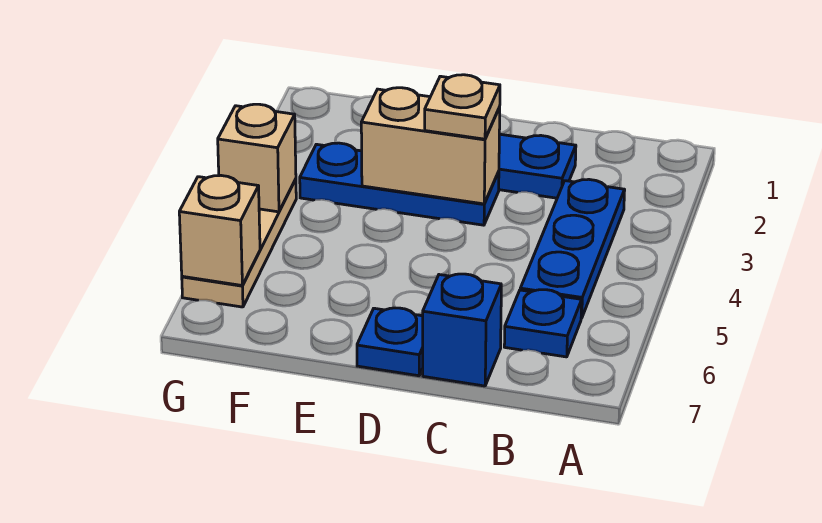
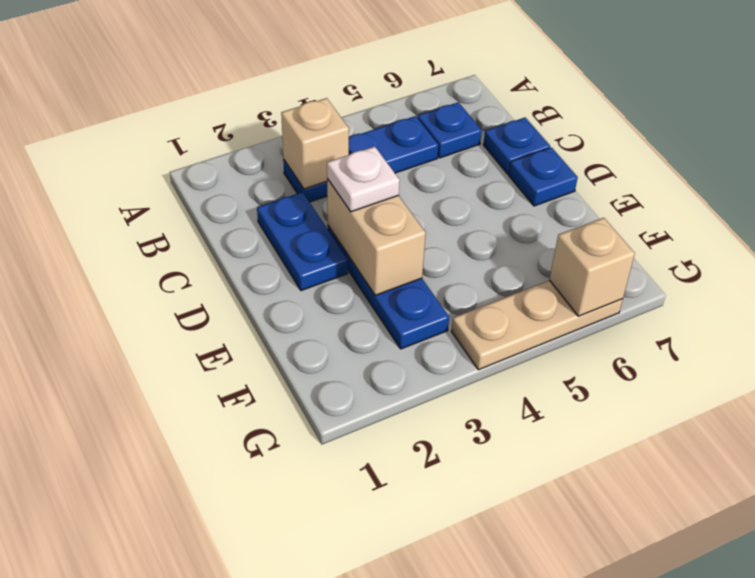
blue brick C7 level 1 -> blue plate C7 level 1
tan plate D3 level 3 -> white plate D3 level 3
tan brick G4 level 2 -> tan brick B3 level 2

